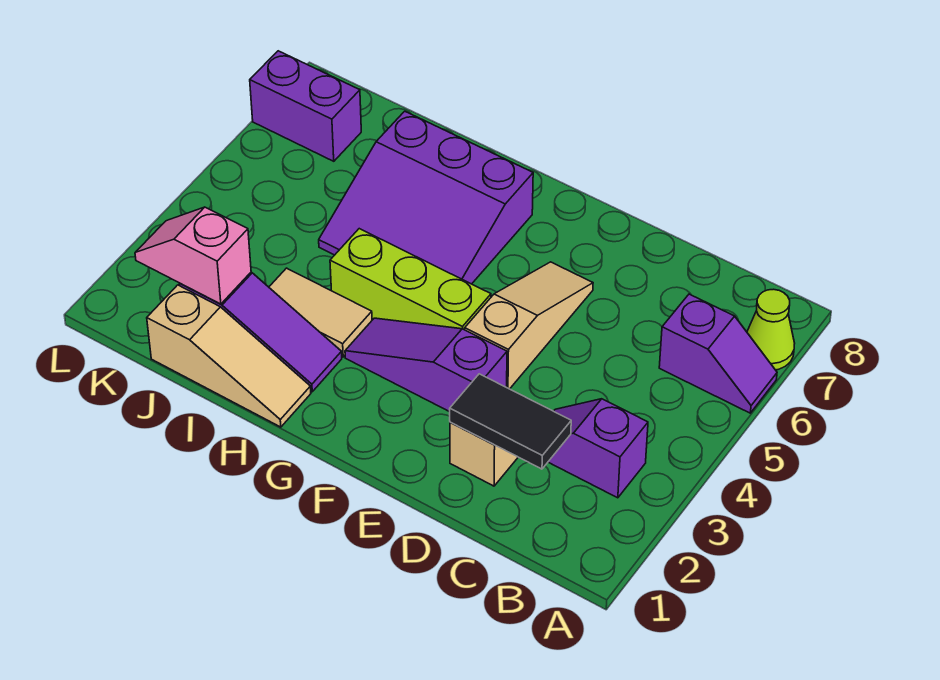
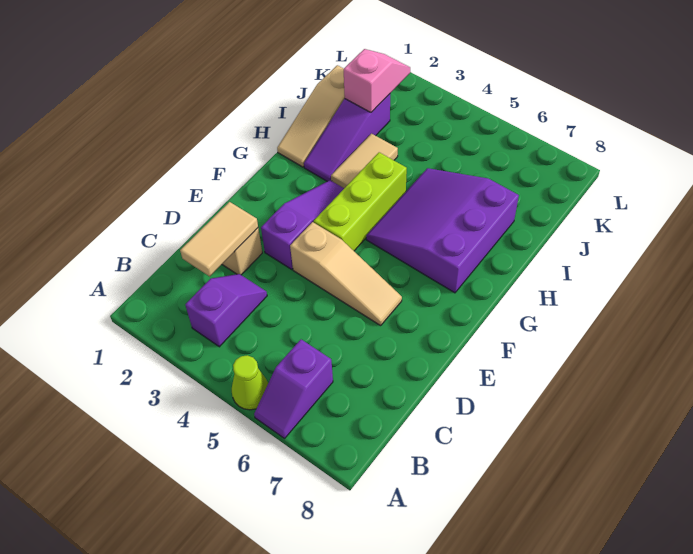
lime cone A7 level 1 -> lime cone A5 level 1
black tile C2:D2 level 2 -> tan tile C2:D2 level 2
purple brick K7:L7 level 1 -> none

